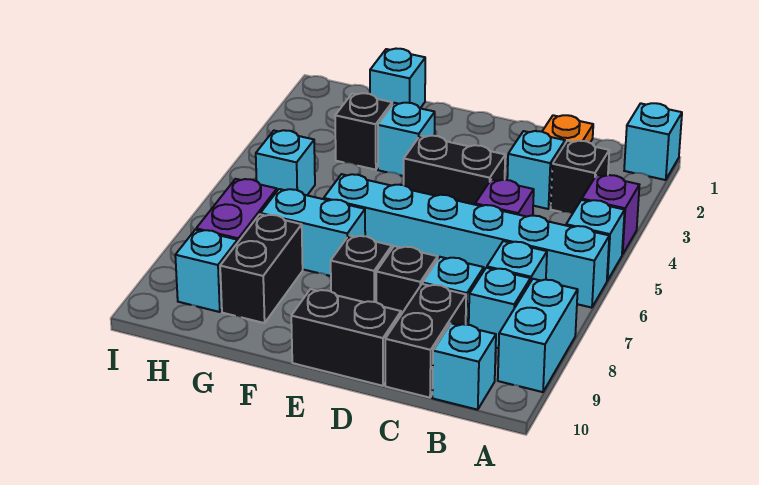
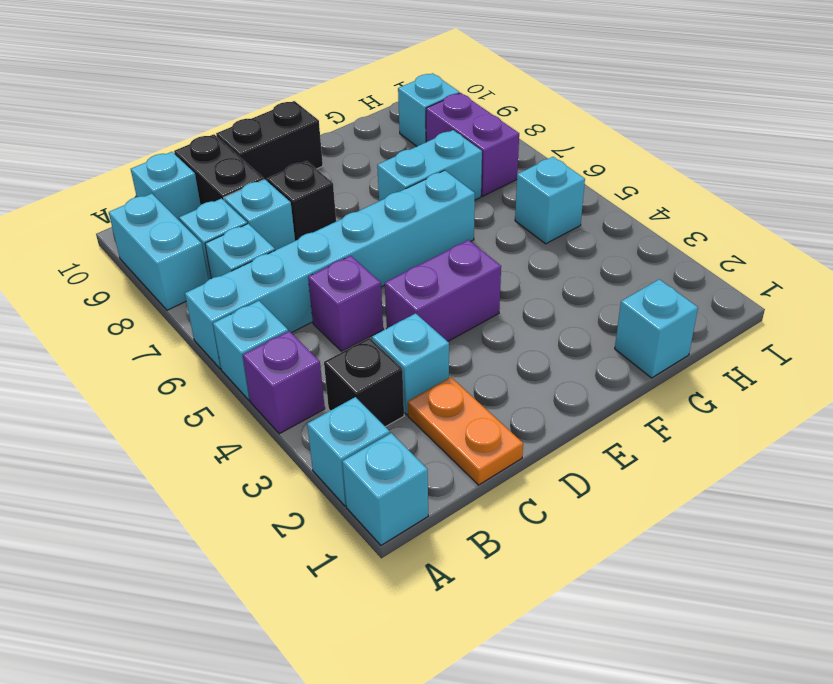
black brick D4:E4 level 1 -> purple brick D4:E4 level 1
black brick E8 level 1 -> none
cyan brick F3 level 1 -> cyan brick A2 level 1
black brick G3 level 1 -> none
black brick G8:G9 level 1 -> none

